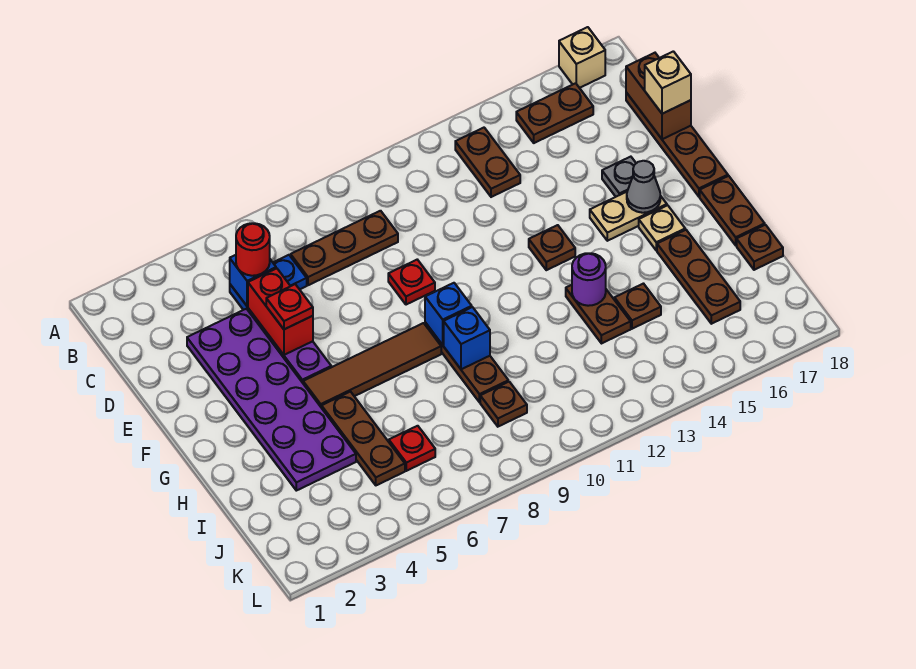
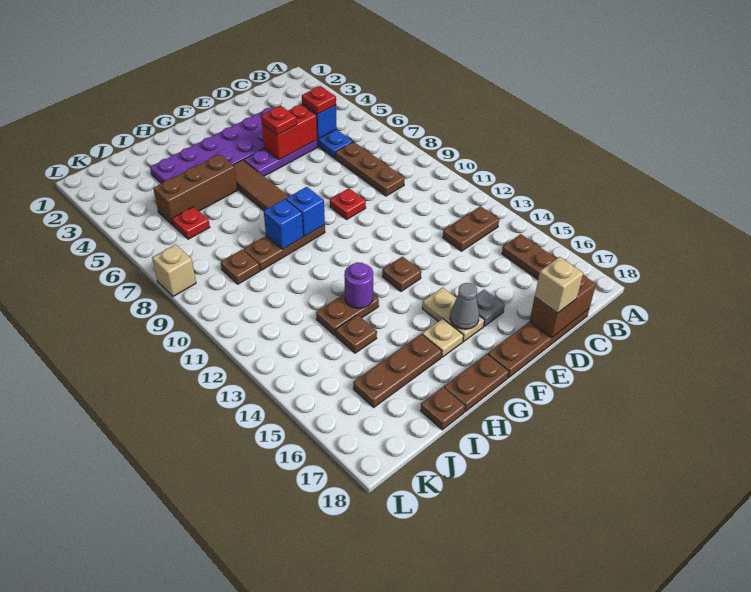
tan brick A17 level 1 -> tan brick L8 level 1
red round brick C5 level 3 -> red plate C5 level 3
brown plate H5:J5 level 1 -> brown brick H5:J5 level 1

